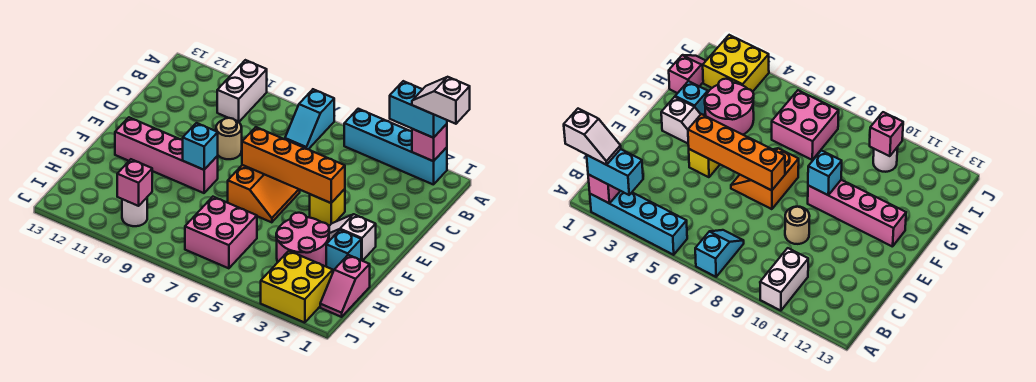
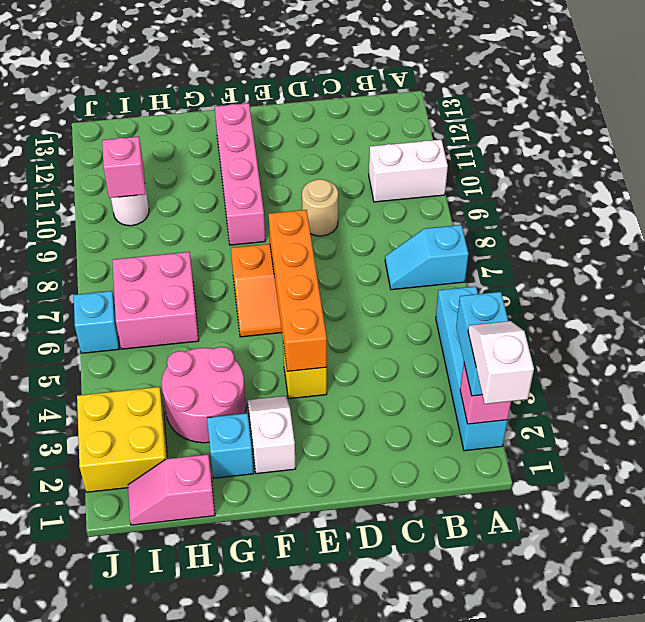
cyan brick F9 level 2 -> cyan brick J6 level 1

